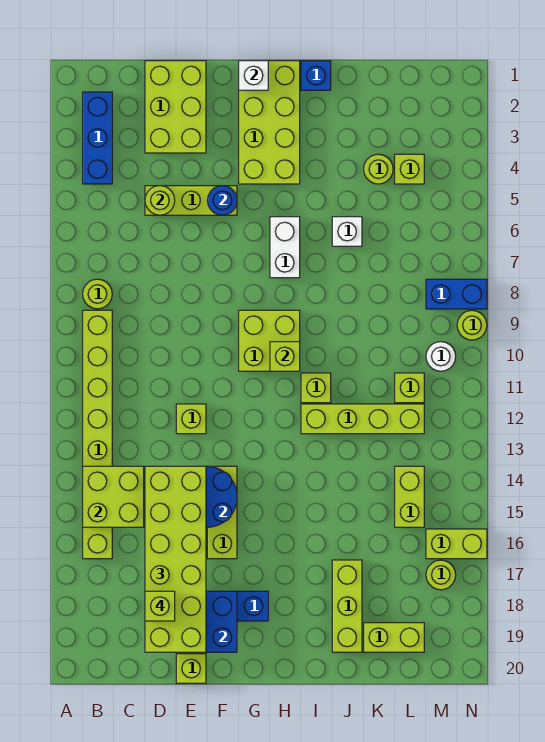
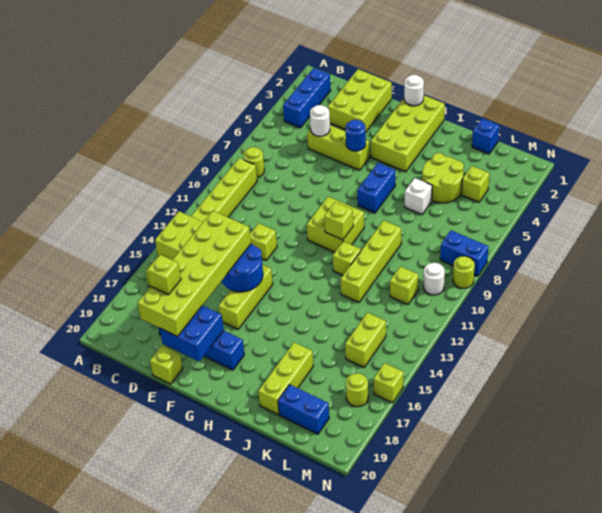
lime round brick D5 level 2 -> white round brick D5 level 2
white brick G1 level 2 -> white round brick G1 level 2
white brick H6:H7 level 1 -> blue brick H6:H7 level 1
blue brick I1 level 1 -> blue brick K1 level 1
lime brick I12:L12 level 1 -> lime brick J9:J12 level 1
lime round brick K4 level 1 -> lime round brick J4:K5 level 1
lime brick K19:L19 level 1 -> blue brick K19:L19 level 1
lime brick M16:N16 level 1 -> lime brick N16 level 1

